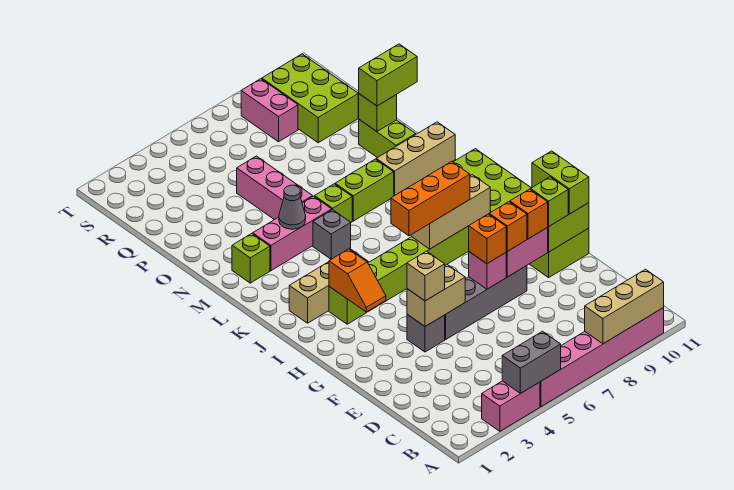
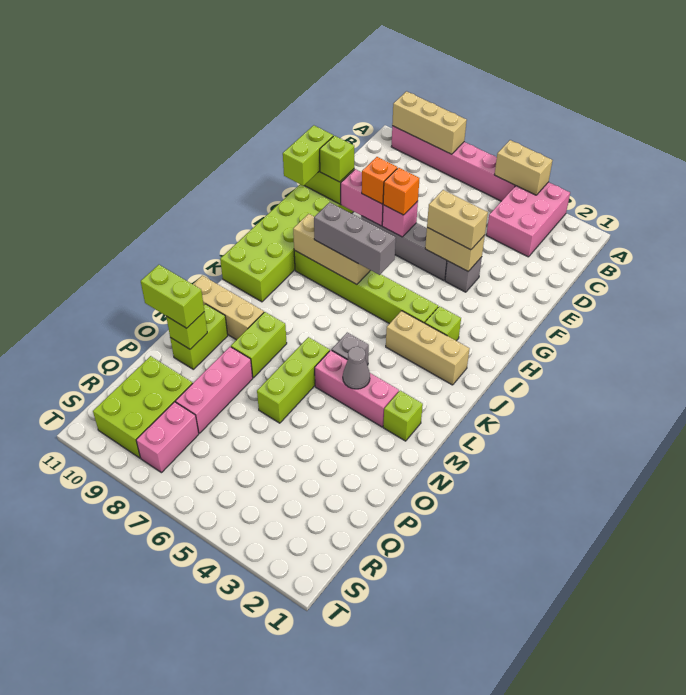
pink brick A3:A4 level 1 -> pink brick A3:C4 level 1
grey brick A4:A5 level 2 -> tan brick A4:A5 level 2
tan brick F4 level 3 -> tan brick F4:F5 level 3
orange brick F9 level 3 -> none
orange slope H3:I3 level 2 top I -> none
orange brick I6:I8 level 3 -> grey brick I6:I8 level 3
lime brick M6 level 1 -> lime brick M6:O6 level 1
lime brick M7:M8 level 1 -> lime brick M8:N8 level 1
pink brick N5:P5 level 1 -> pink brick O8:Q8 level 1

